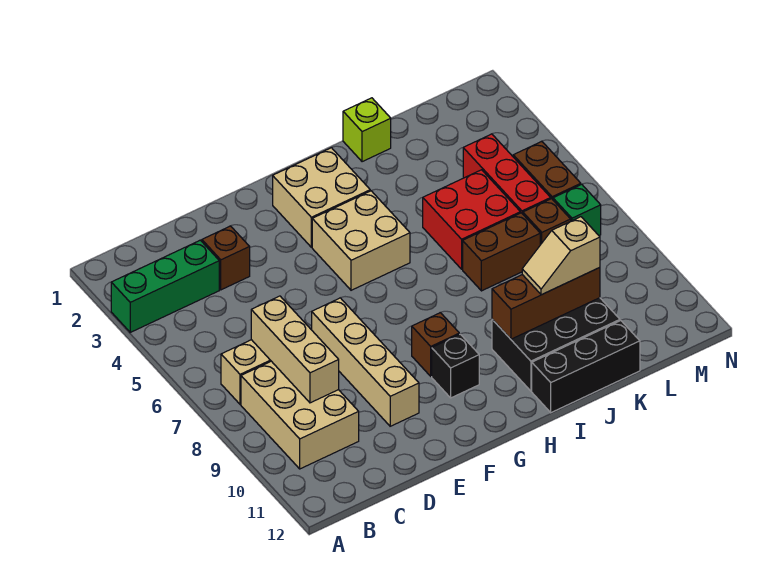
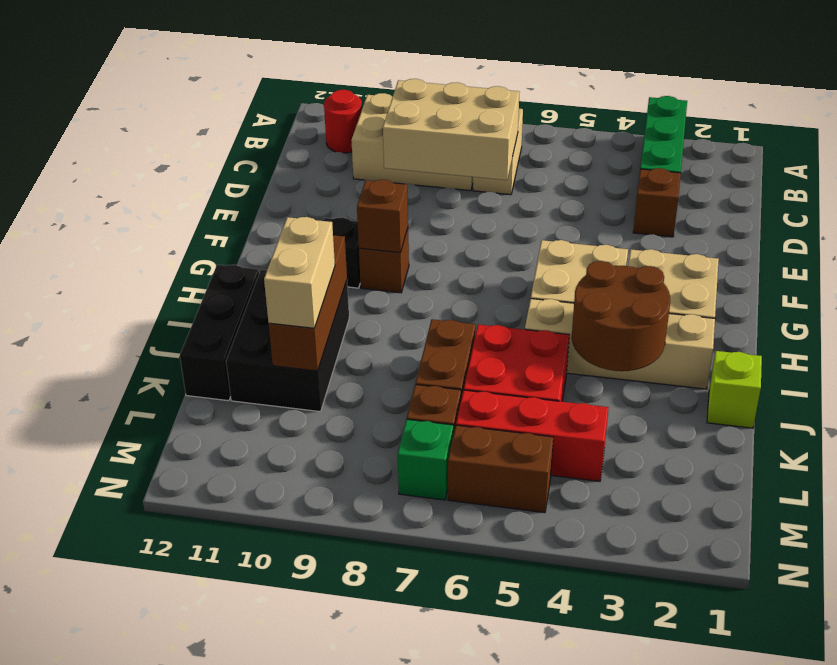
none -> red round brick B11 level 1
tan brick C7:C9 level 2 -> tan brick C7:D9 level 2
tan brick E7:E10 level 1 -> tan brick I2:I5 level 1
none -> brown brick G9 level 2
none -> brown round brick I3:J4 level 2
tan slope J10:K10 level 3 top K -> tan brick J10:K10 level 3

